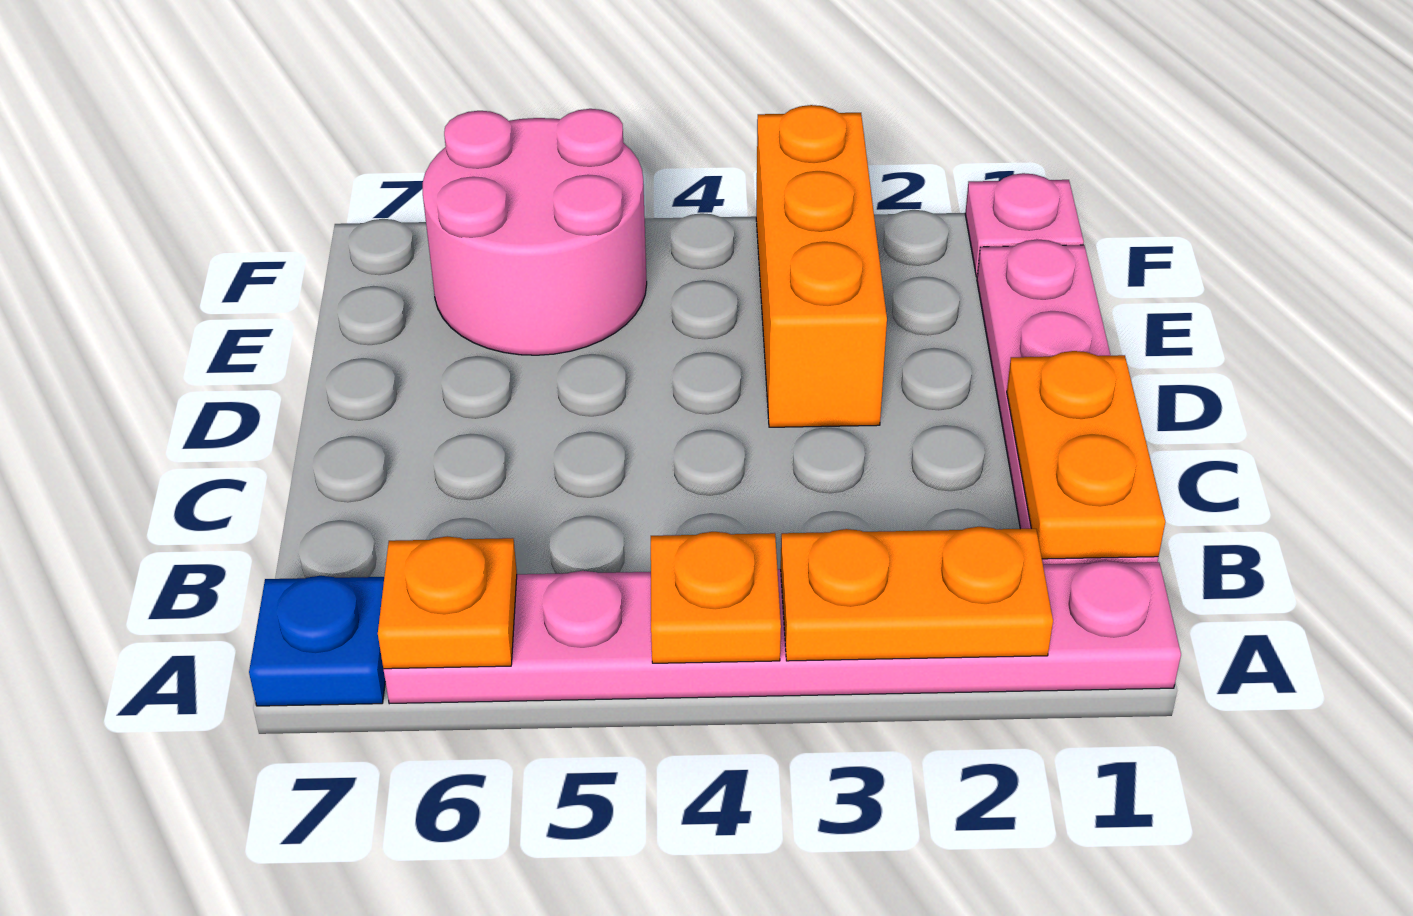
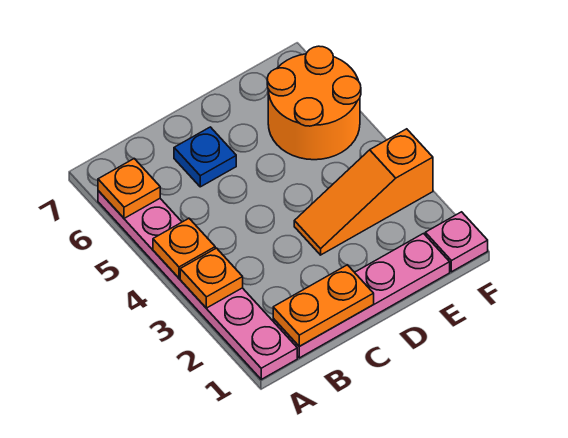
orange plate A2:A3 level 2 -> orange plate A3 level 2
blue plate A7 level 1 -> blue plate C6 level 1
orange brick D3:F3 level 1 -> orange slope D3:F3 level 1 top F
pink round brick E5:F6 level 1 -> orange round brick E5:F6 level 1

